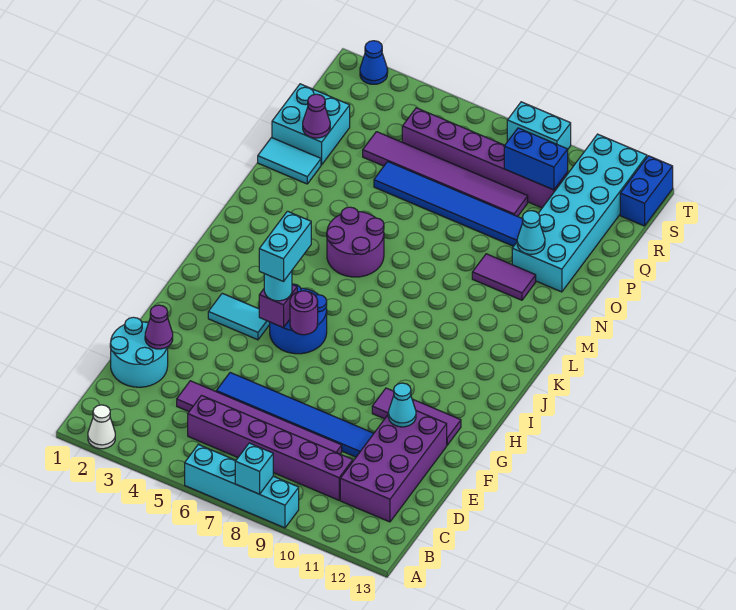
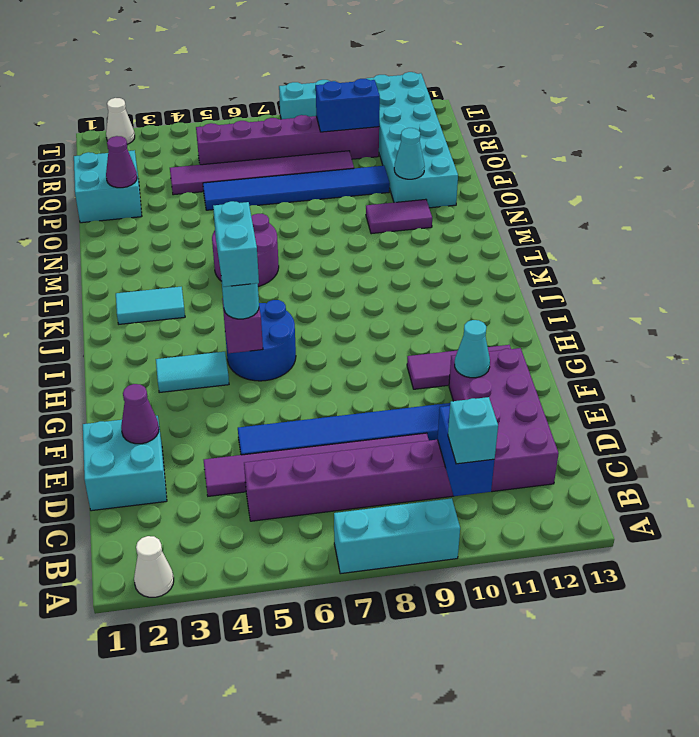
cyan brick A6:A9 level 1 -> cyan brick A7:A9 level 1
cyan brick A8 level 2 -> cyan brick B10 level 3
cyan round brick D1:E2 level 1 -> cyan brick D1:E2 level 1
purple round brick H6 level 2 -> none
cyan tile O1:O2 level 1 -> cyan tile K2:K3 level 1
blue brick S13:T13 level 1 -> blue brick B10:C10 level 2
blue cone T2 level 1 -> white cone T2 level 1

